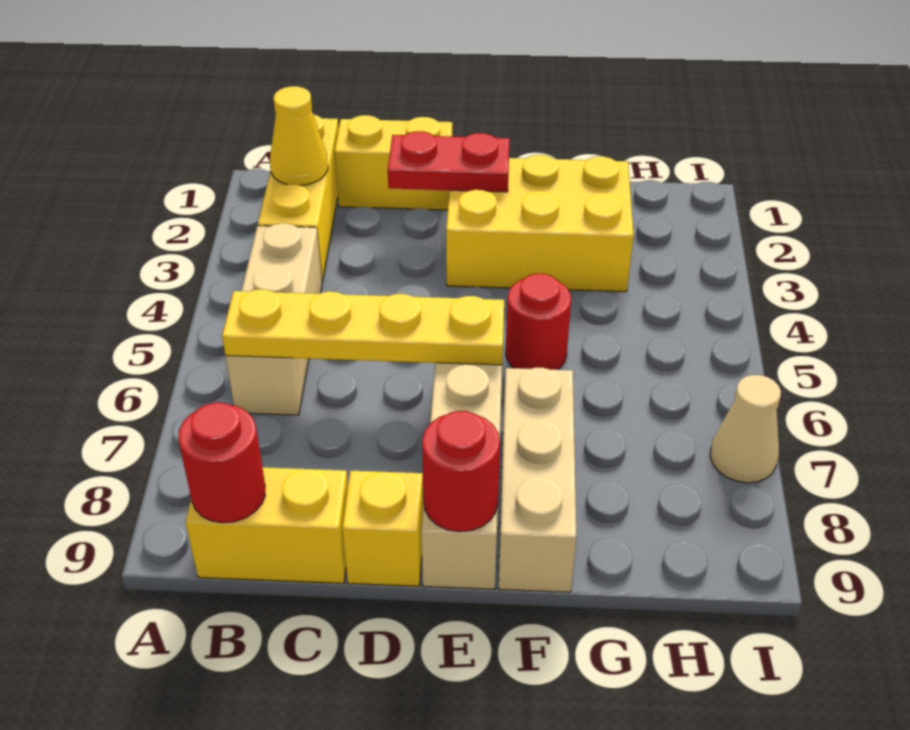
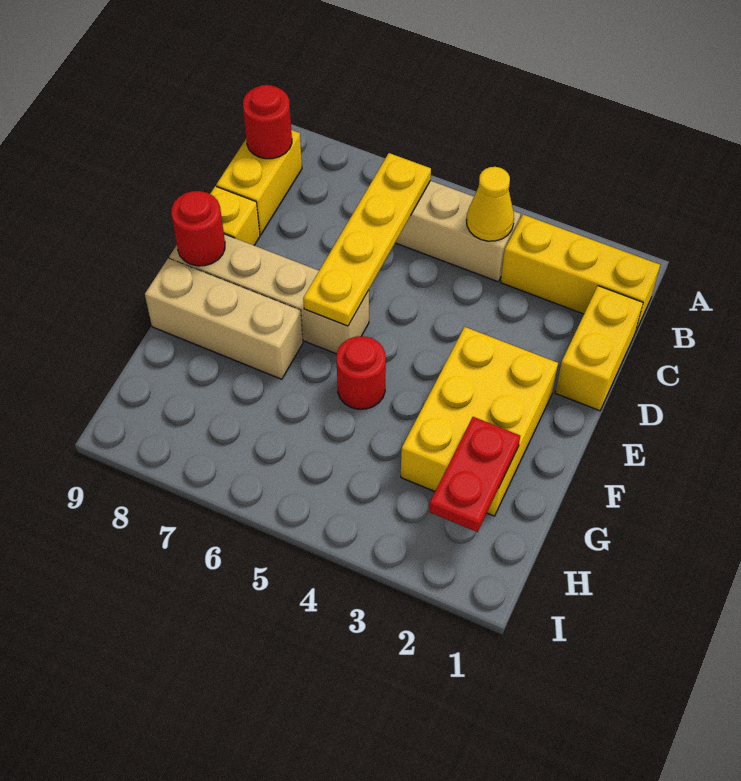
yellow cone B2 level 2 -> yellow cone B4 level 2
red plate D2:E2 level 2 -> red plate G2:H2 level 2
tan cone I7 level 1 -> none

